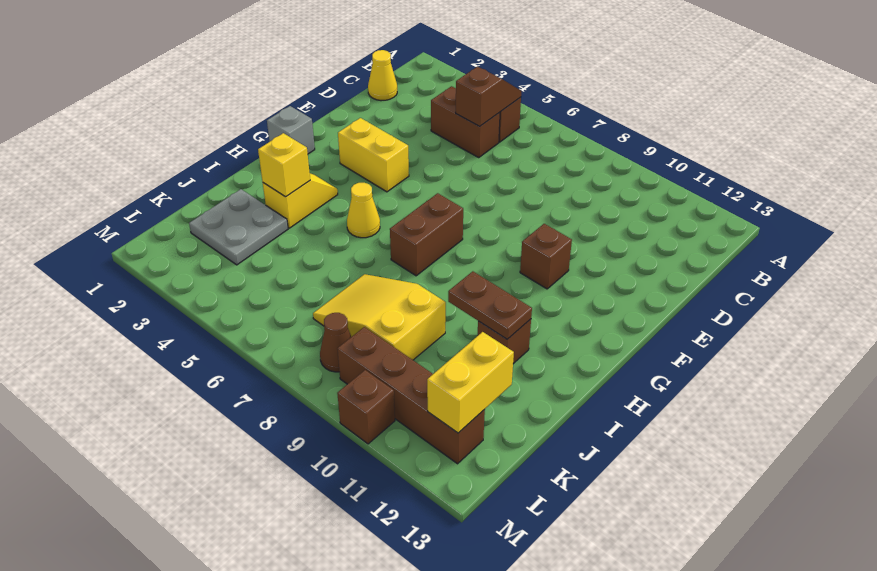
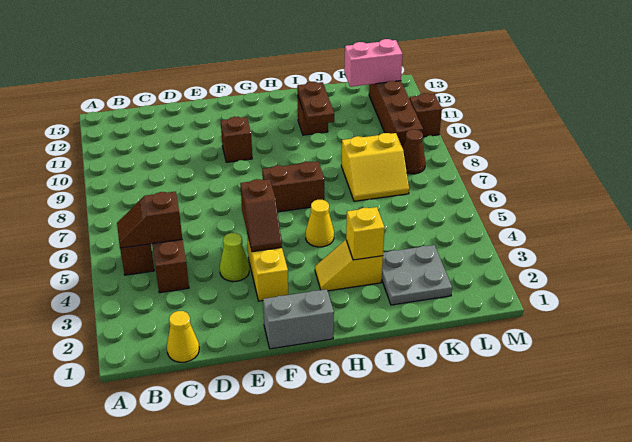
none -> lime cone E4 level 1
none -> brown slope F4:F5 level 2 top 5
grey brick G1 level 1 -> grey brick F1:G1 level 1
yellow slope J7:K9 level 1 top 9 -> yellow slope J7:K8 level 1 top 8
yellow brick K12:L12 level 2 -> pink brick K12:L12 level 2

